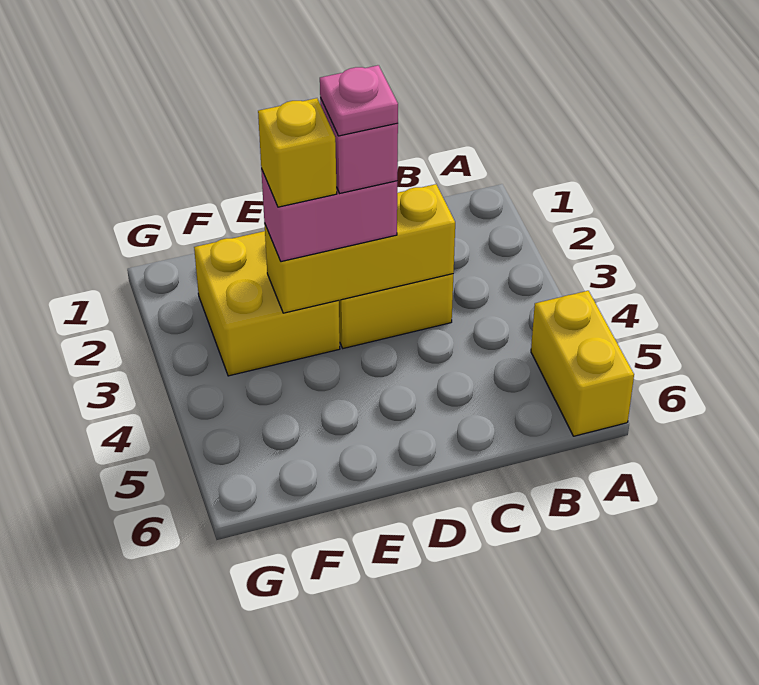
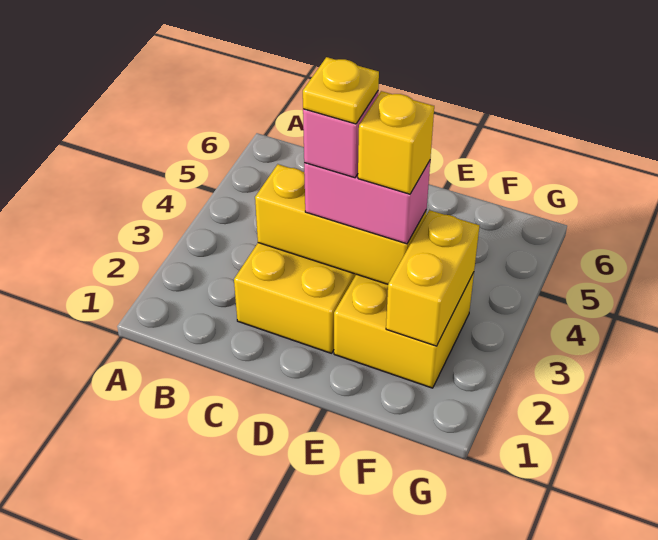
yellow brick A5:A6 level 1 -> yellow brick F2:F3 level 2
pink plate D3 level 5 -> yellow plate D3 level 5

